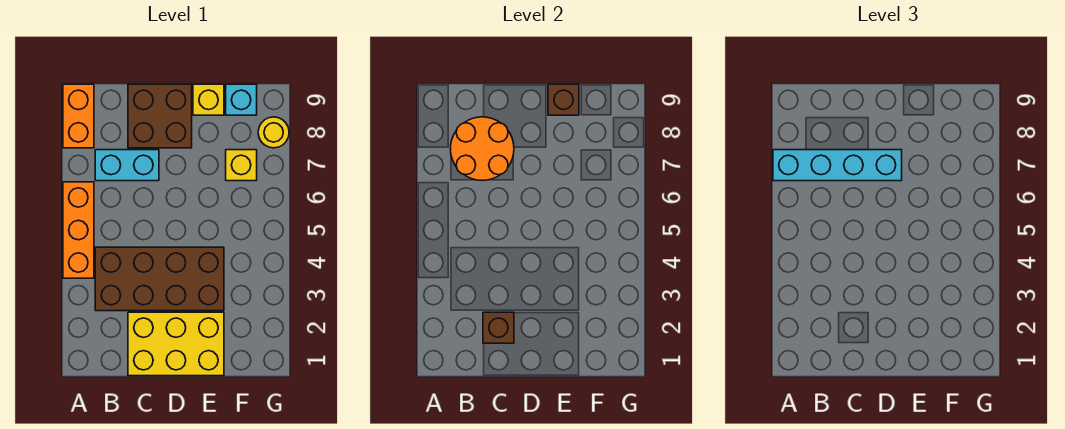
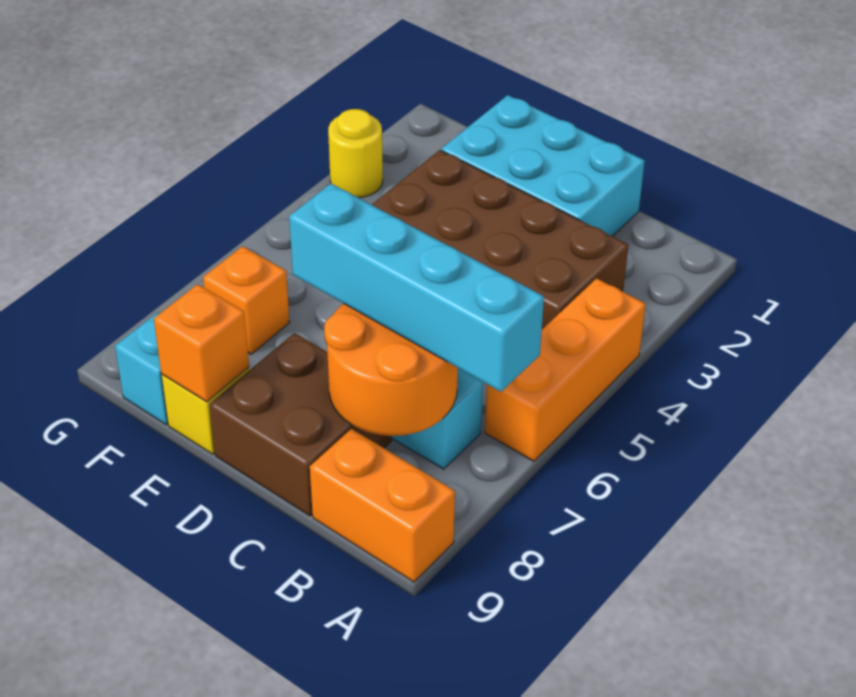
orange brick A8:A9 level 1 -> orange brick A9:B9 level 1
yellow brick C1:E2 level 1 -> cyan brick C1:E2 level 1
brown brick C2 level 2 -> none
brown brick E9 level 2 -> orange brick E9 level 2
yellow brick F7 level 1 -> orange brick F7 level 1
yellow round brick G8 level 1 -> yellow round brick G3 level 1

